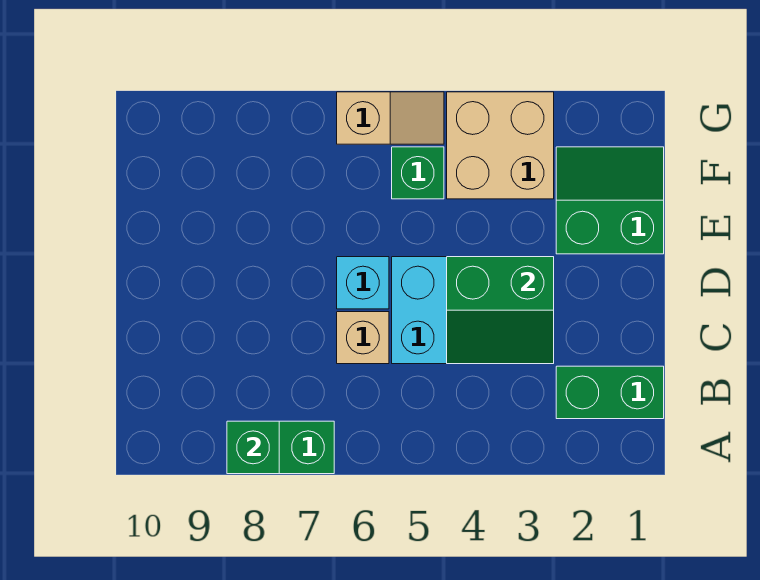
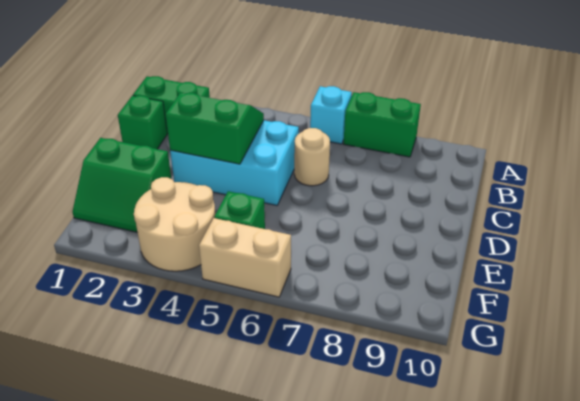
green brick A8 level 2 -> green brick C1 level 1
tan brick C6 level 1 -> tan round brick C6 level 1
cyan brick D6 level 1 -> cyan brick A6 level 1
tan brick F3:G4 level 1 -> tan round brick F3:G4 level 1
tan slope G5:G6 level 1 top 6 -> tan brick G5:G6 level 1

